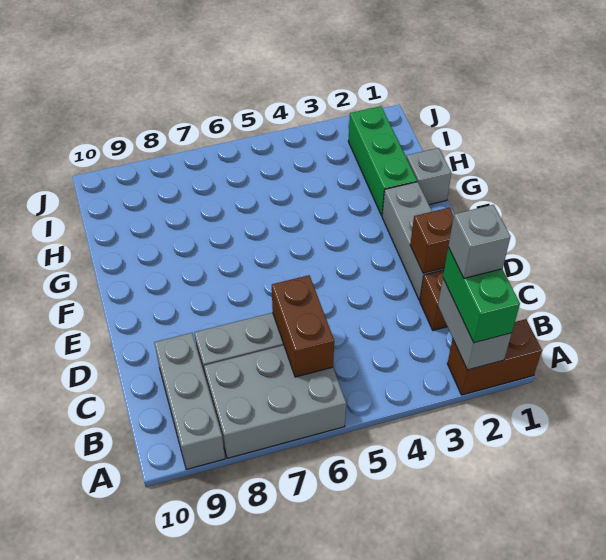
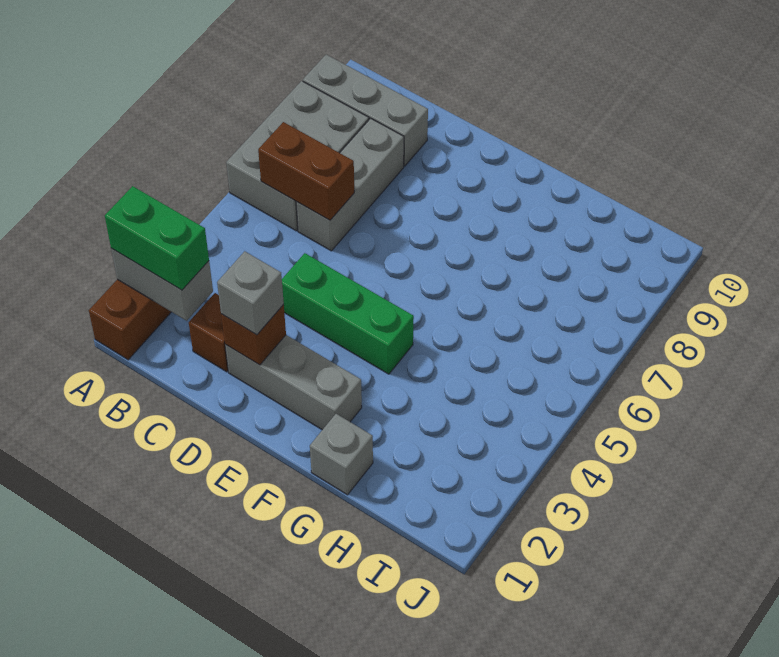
grey brick B2 level 4 -> grey brick D2 level 3
green brick G2:I2 level 1 -> green brick D4:F4 level 1

